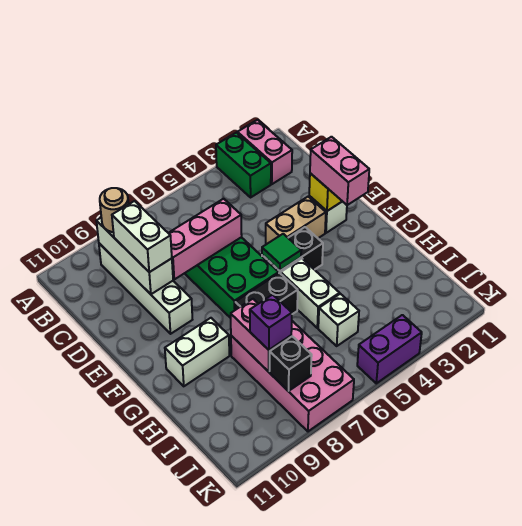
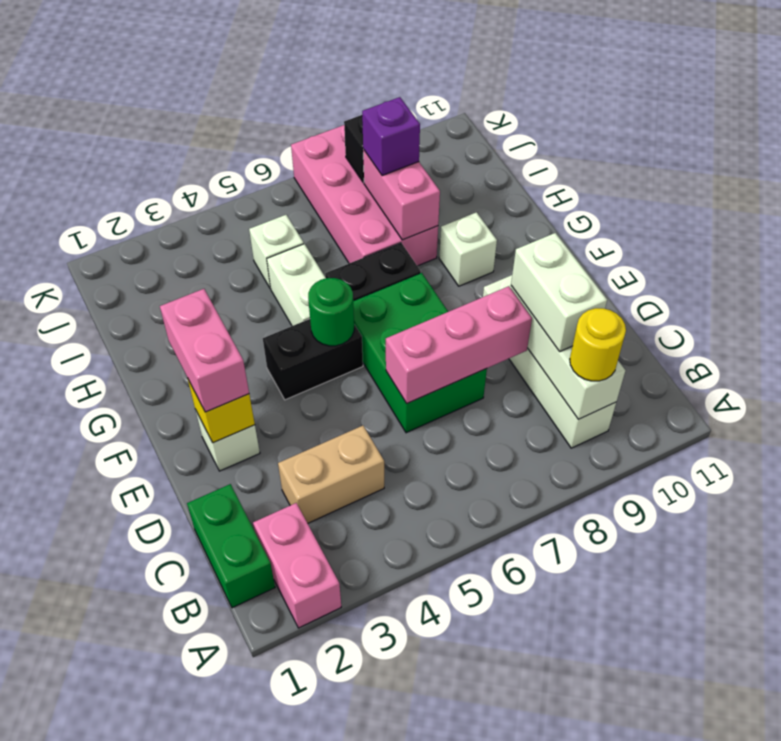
green brick A3:B3 level 1 -> green brick B1:C1 level 1
tan round brick B9 level 3 -> yellow round brick B9 level 3
tan brick E3:E4 level 1 -> tan brick C3:C4 level 1
green tile F5 level 2 -> green round brick F5 level 2
white brick G9:G10 level 1 -> white brick G9 level 1
purple brick K4:K5 level 1 -> none

